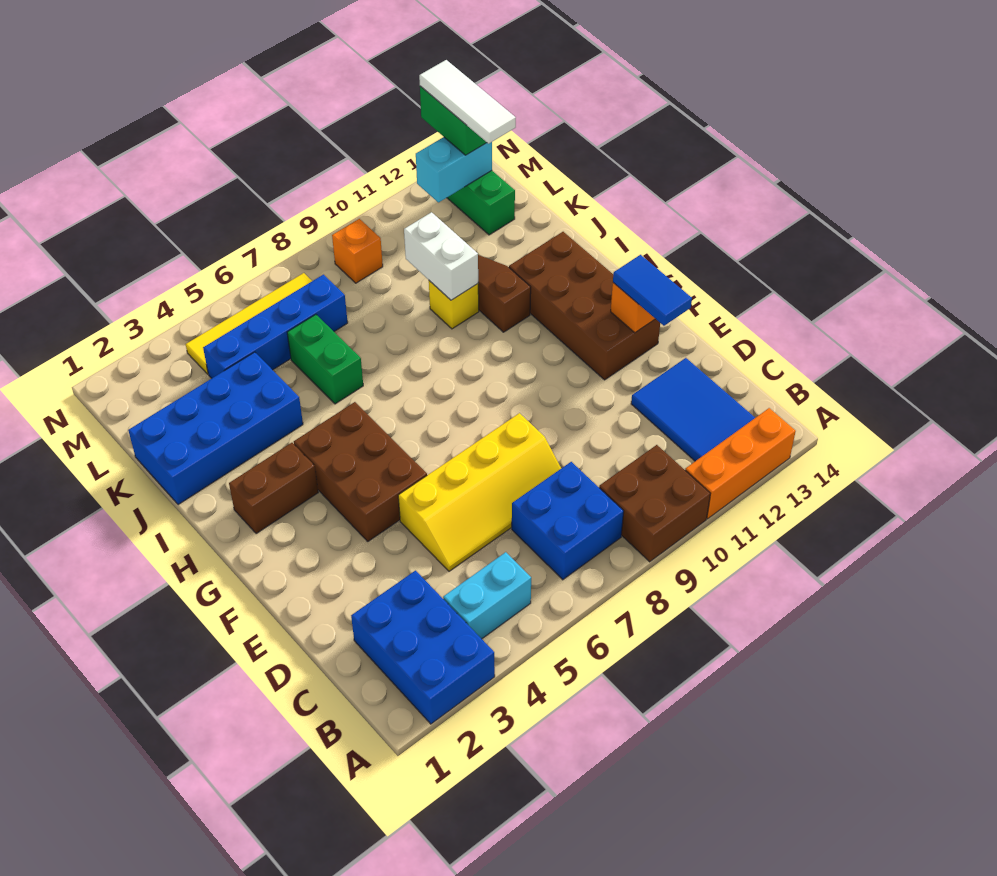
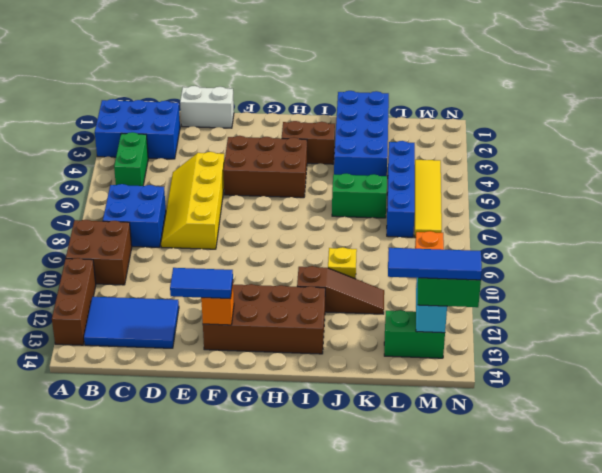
orange brick A11:A13 level 1 -> brown brick A11:A13 level 1
cyan brick B4:B5 level 1 -> green brick B4:B5 level 1
brown brick H2:H3 level 1 -> brown brick H3:I3 level 1
white brick J10:K10 level 2 -> white brick D1:E1 level 1
white tile L13:N13 level 4 -> blue tile L13:N13 level 4

